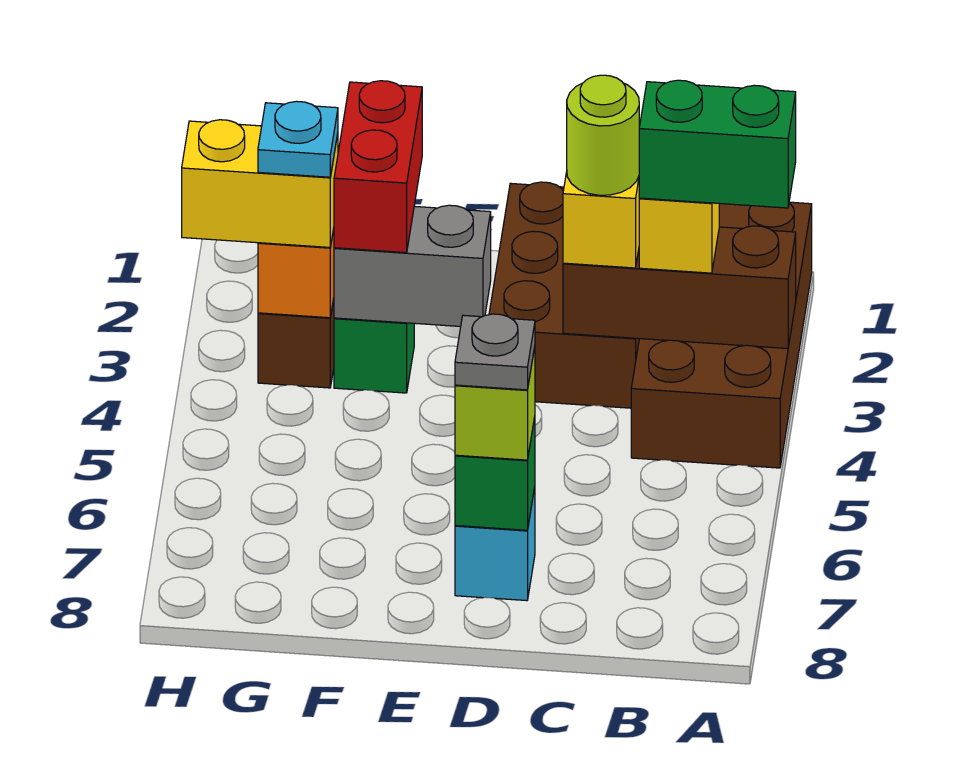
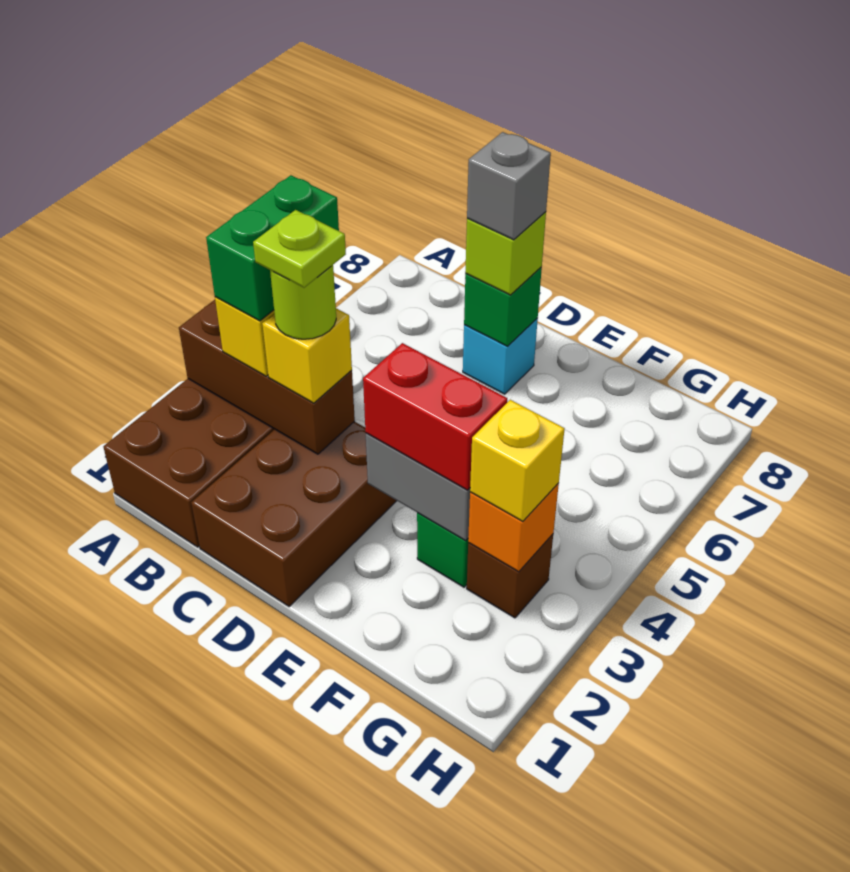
green brick A3:B3 level 4 -> green brick B3:B4 level 4
none -> lime plate C3 level 5
grey plate D7 level 4 -> grey brick D7 level 4
red brick F2:F3 level 3 -> red brick E3:F3 level 3
yellow brick G3:H3 level 3 -> yellow brick G3 level 3
cyan plate G3 level 4 -> none

